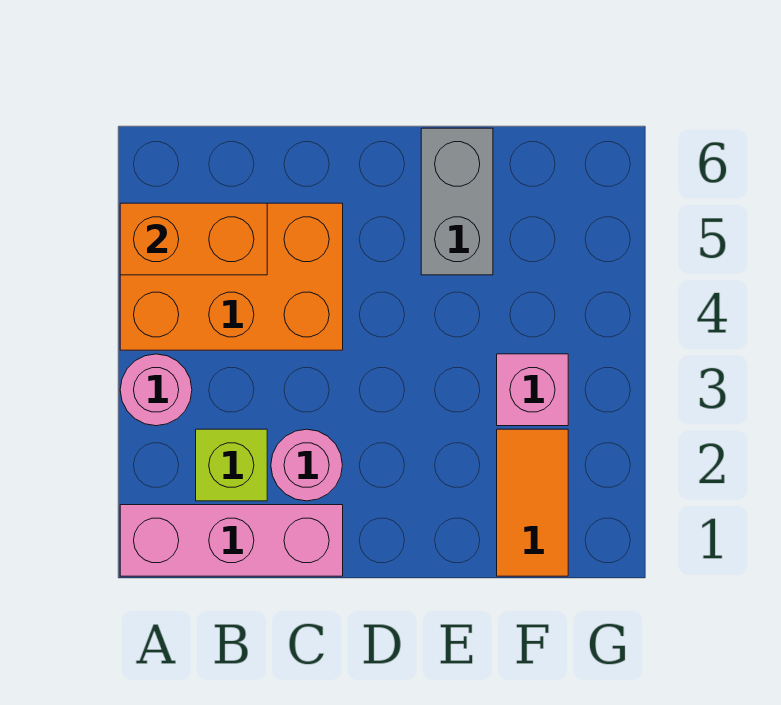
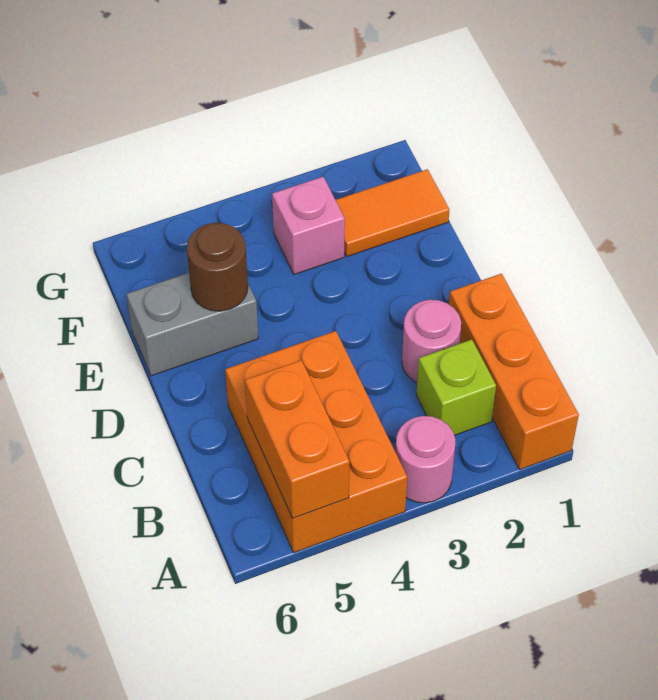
pink brick A1:C1 level 1 -> orange brick A1:C1 level 1
none -> brown round brick E5 level 2

